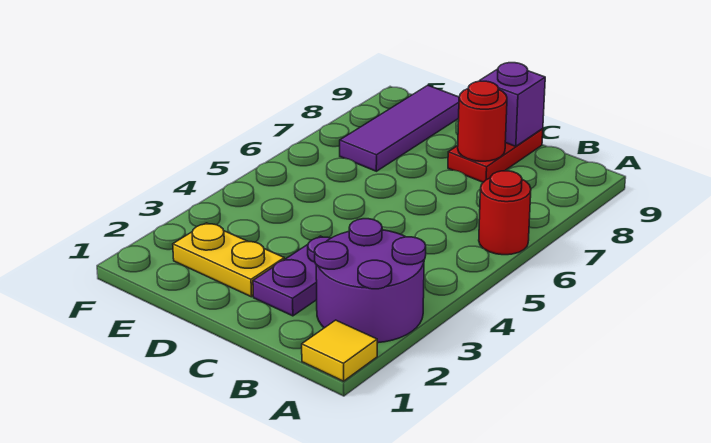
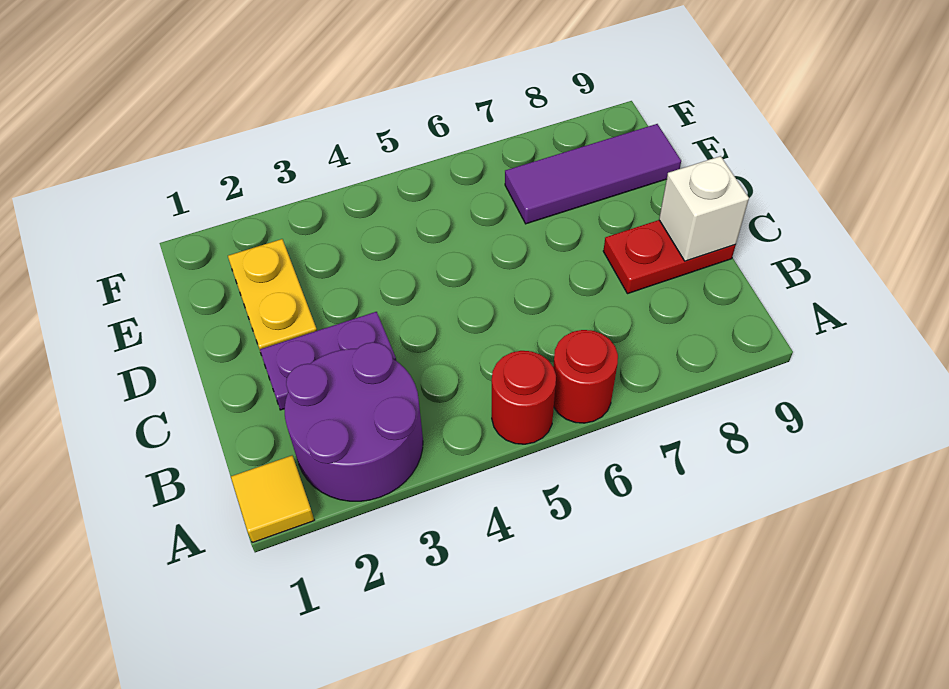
red round brick C8 level 2 -> red round brick A5 level 1
purple brick C9 level 2 -> white brick C9 level 2

